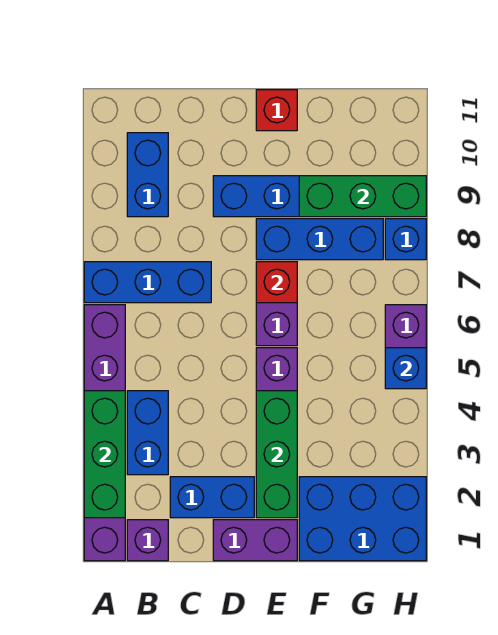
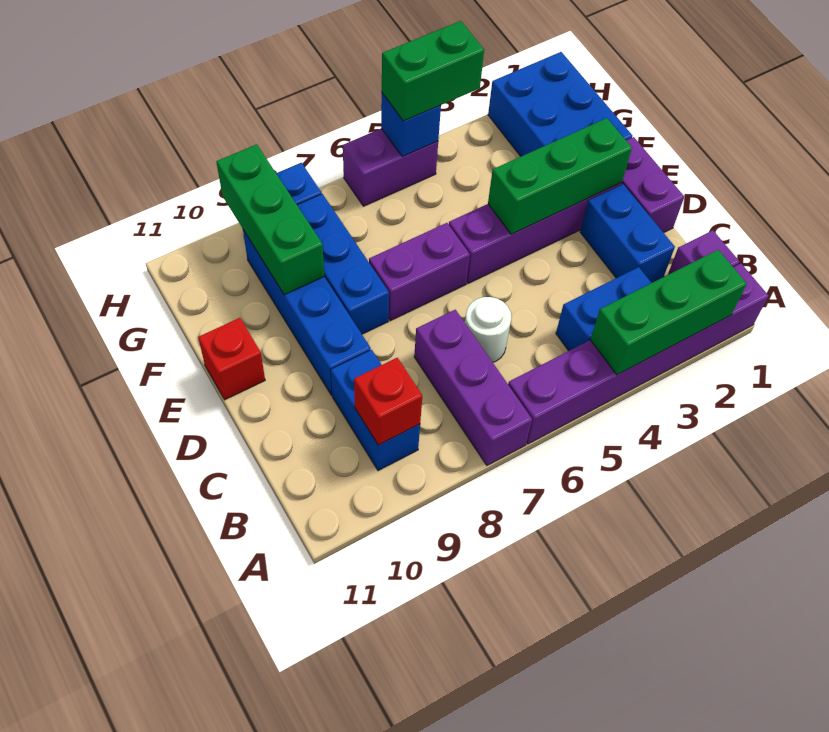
blue brick A7:C7 level 1 -> purple brick A7:C7 level 1
blue brick B9:B10 level 1 -> blue brick B9:C9 level 1
none -> white round brick C6 level 1
red brick E7 level 2 -> red brick B9 level 2
none -> green brick H4:H5 level 3

